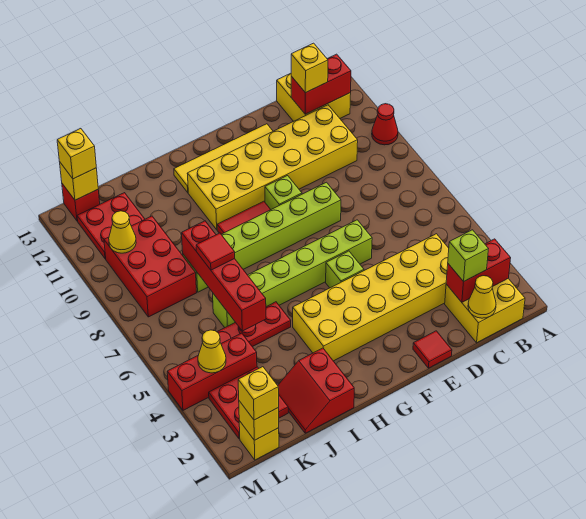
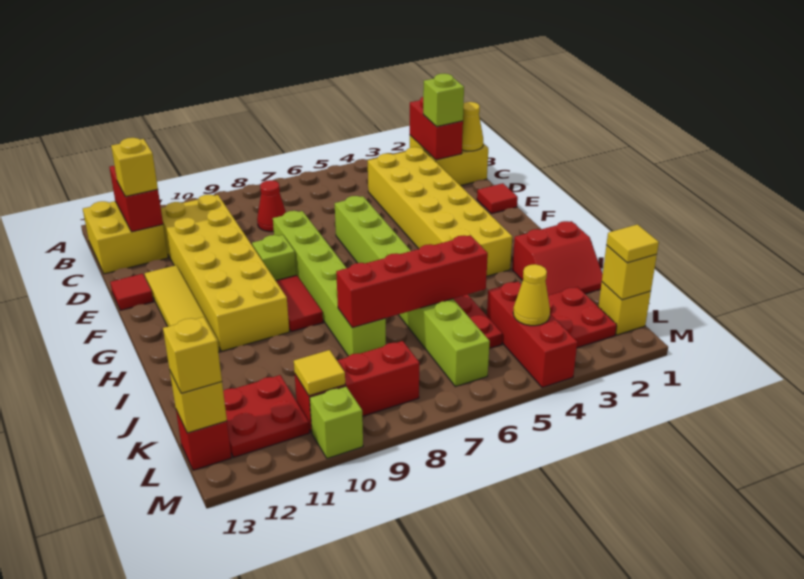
red cone A10 level 1 -> red cone C8 level 1
lime brick E6:J6 level 1 -> lime brick E6:L6 level 1
lime brick F5 level 1 -> lime brick M10 level 1
red tile J7 level 3 -> red tile E13 level 1
red brick K8:L10 level 1 -> red brick L8:L10 level 1
yellow brick L1 level 3 -> yellow tile L1 level 3
yellow cone L10 level 2 -> yellow tile L10 level 2

